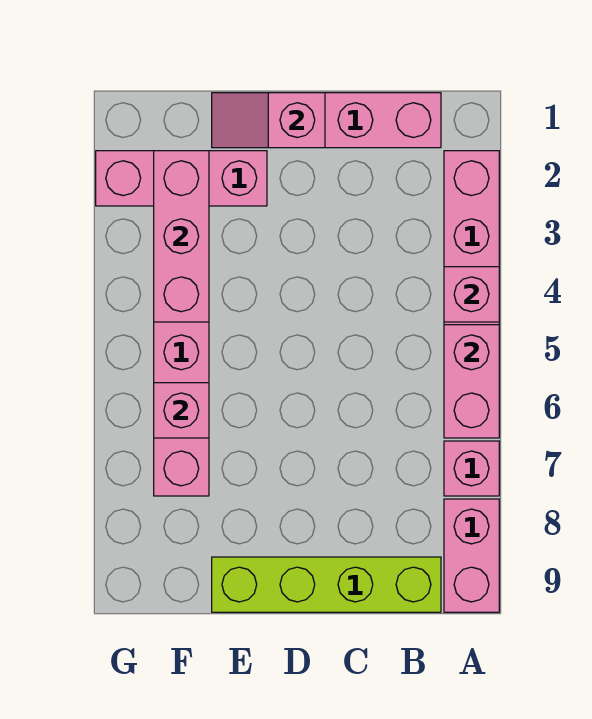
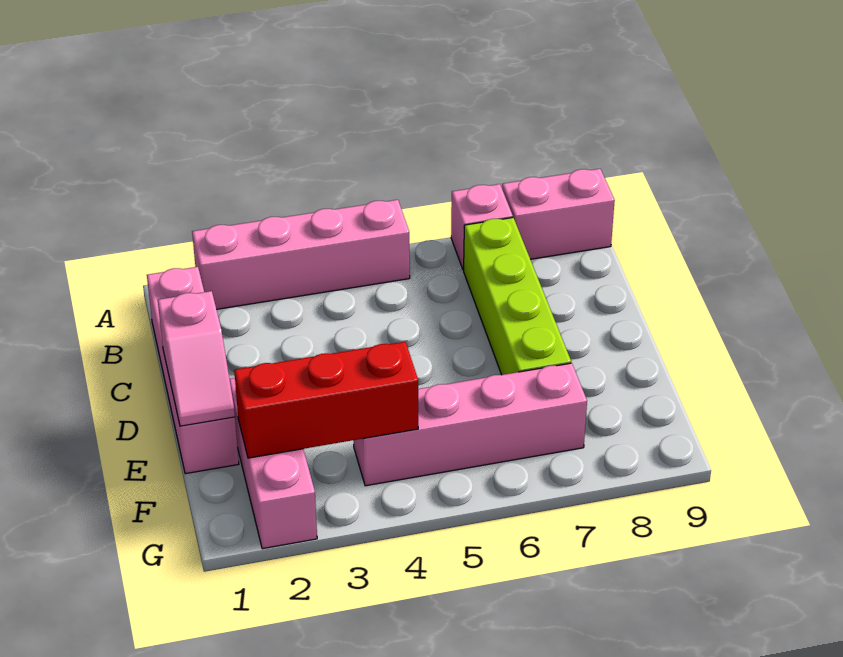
pink brick A4 level 2 -> none
pink brick A5:A6 level 2 -> none
lime brick B9:E9 level 1 -> lime brick B7:E7 level 1
pink brick F2:F4 level 2 -> red brick F2:F4 level 2
pink brick F6 level 2 -> none

